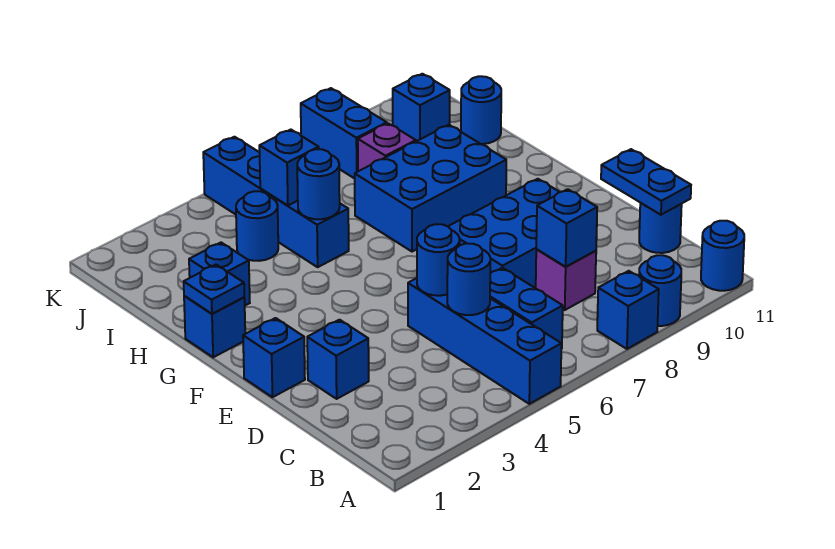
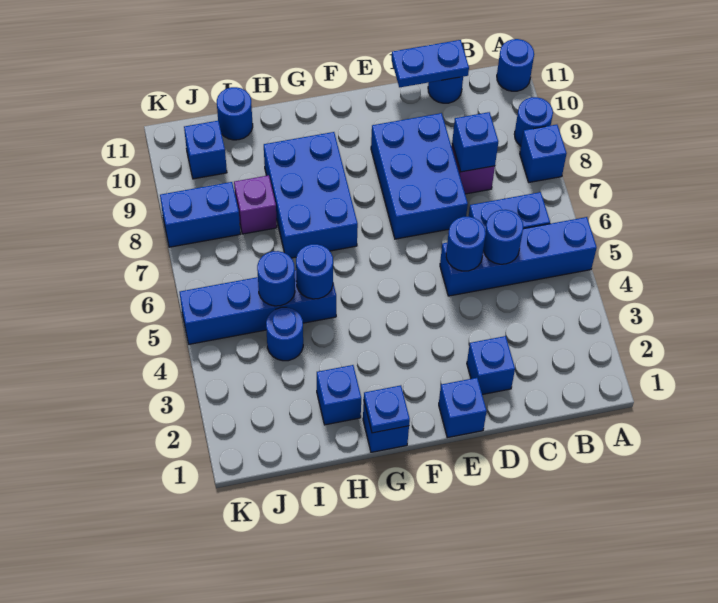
blue brick I5 level 2 -> blue round brick I5 level 2

